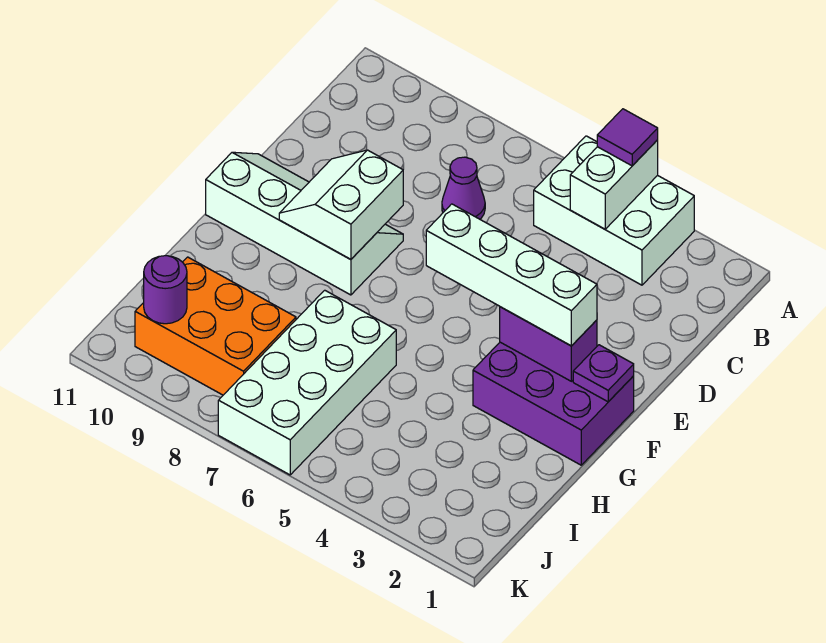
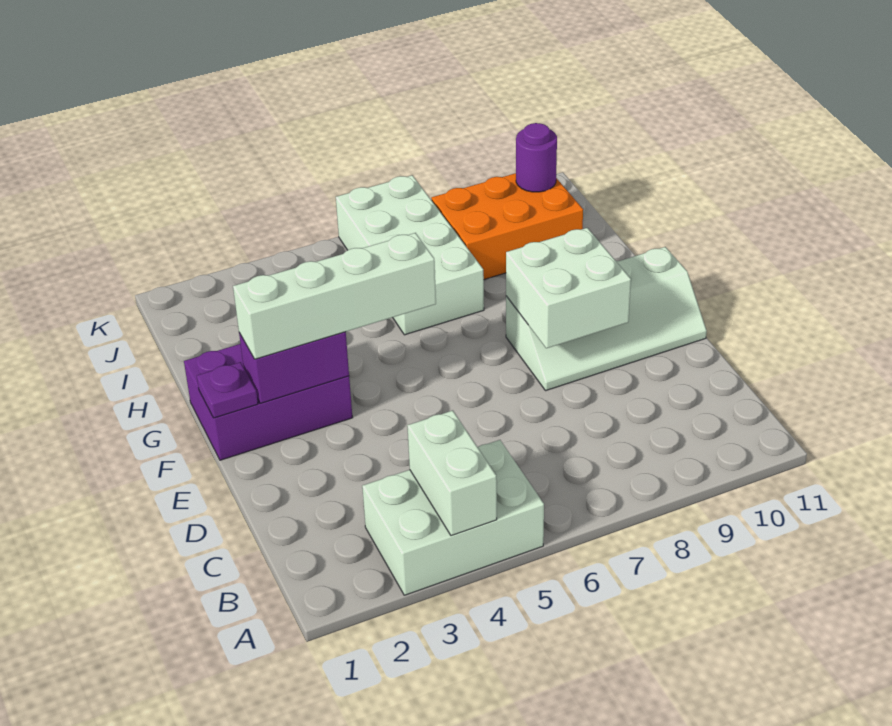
purple tile A4 level 3 -> none
purple cone C7 level 1 -> none
white slope E8:F9 level 2 top 8 -> white brick E8:F9 level 2

